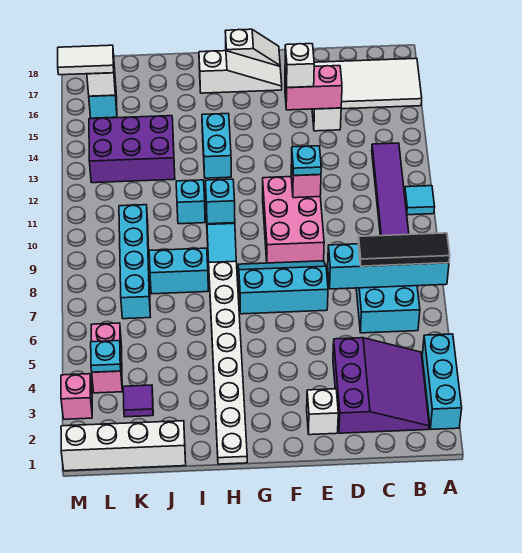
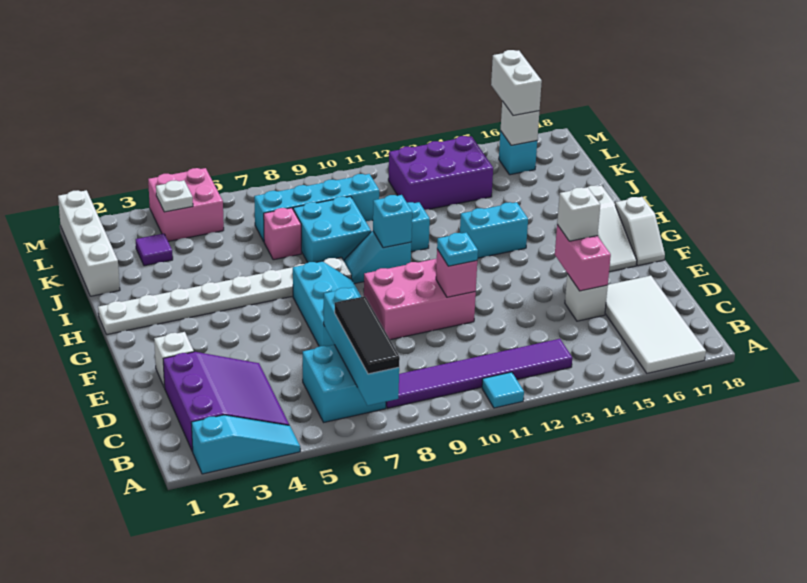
cyan brick A2:A4 level 1 -> cyan slope A2:A4 level 1 top 2
purple slope B2:D4 level 1 top D -> purple slope B2:D4 level 1 top 2
cyan brick I8:J8 level 1 -> cyan brick I8:J9 level 1
purple brick J13:L14 level 1 -> purple brick K12:L14 level 1
pink brick L4:L5 level 1 -> pink brick L4:M5 level 1
cyan plate L4 level 2 -> white plate L4 level 2
white tile L16:M16 level 3 -> white brick L16:M16 level 3
pink brick M3 level 1 -> pink brick J7 level 1

